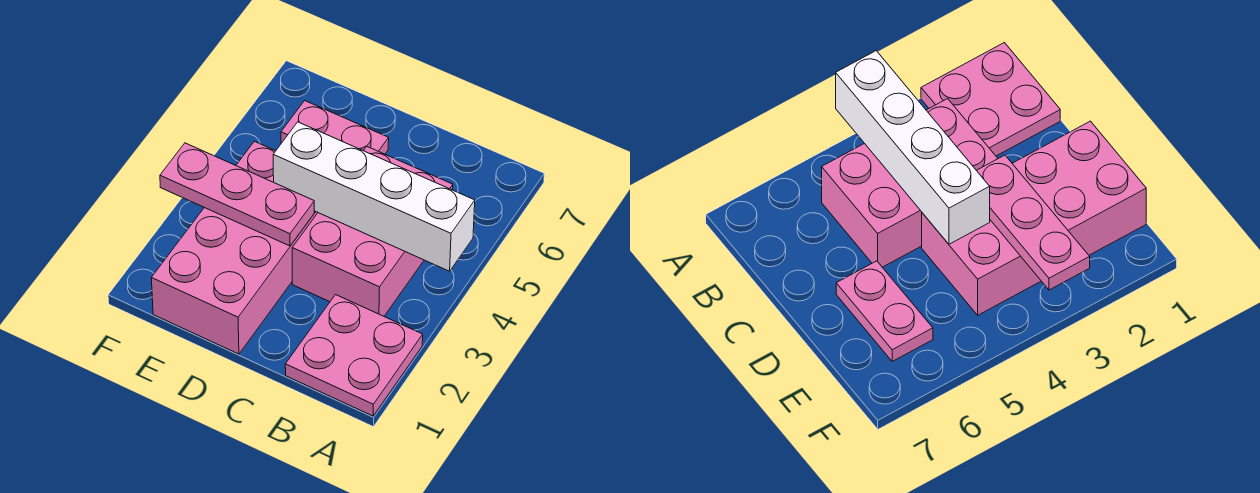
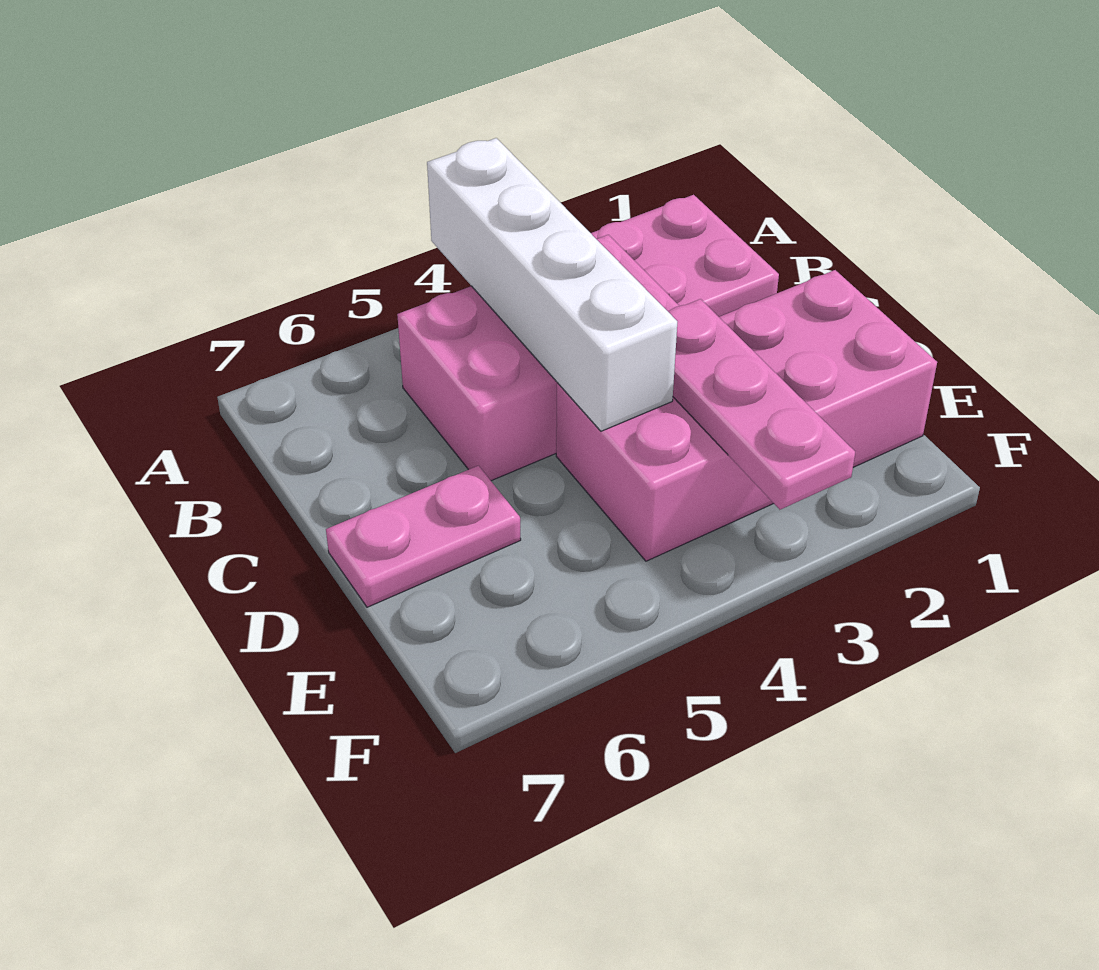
pink plate D6:E6 level 1 -> pink plate D6:D7 level 1

